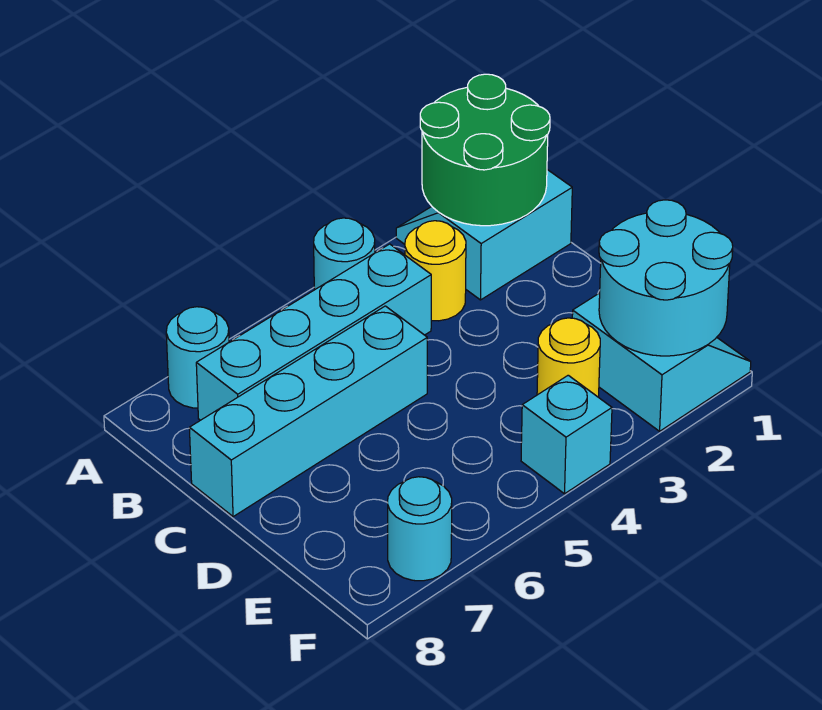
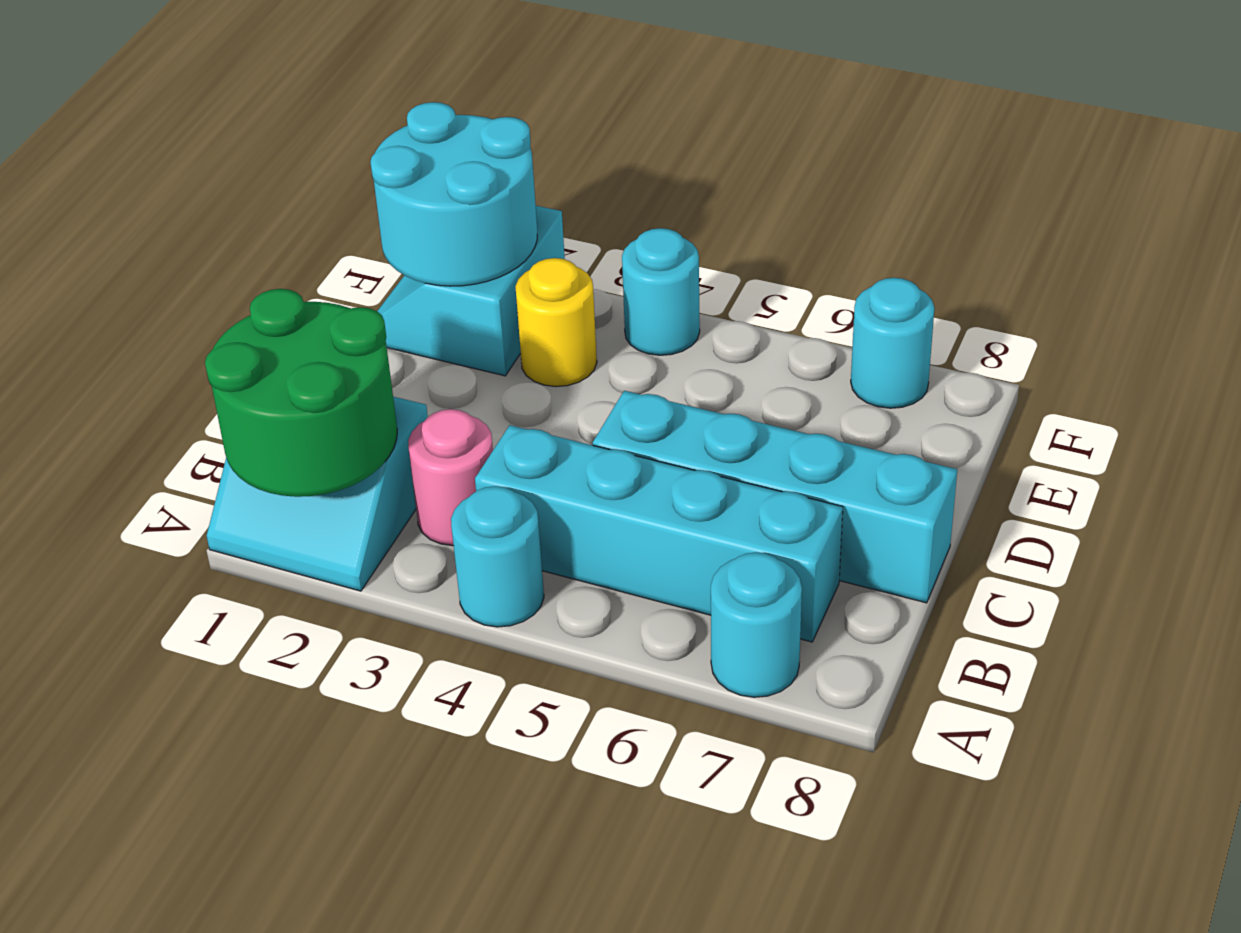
yellow round brick B3 level 1 -> pink round brick B3 level 1
cyan brick F4 level 1 -> cyan round brick F4 level 1

